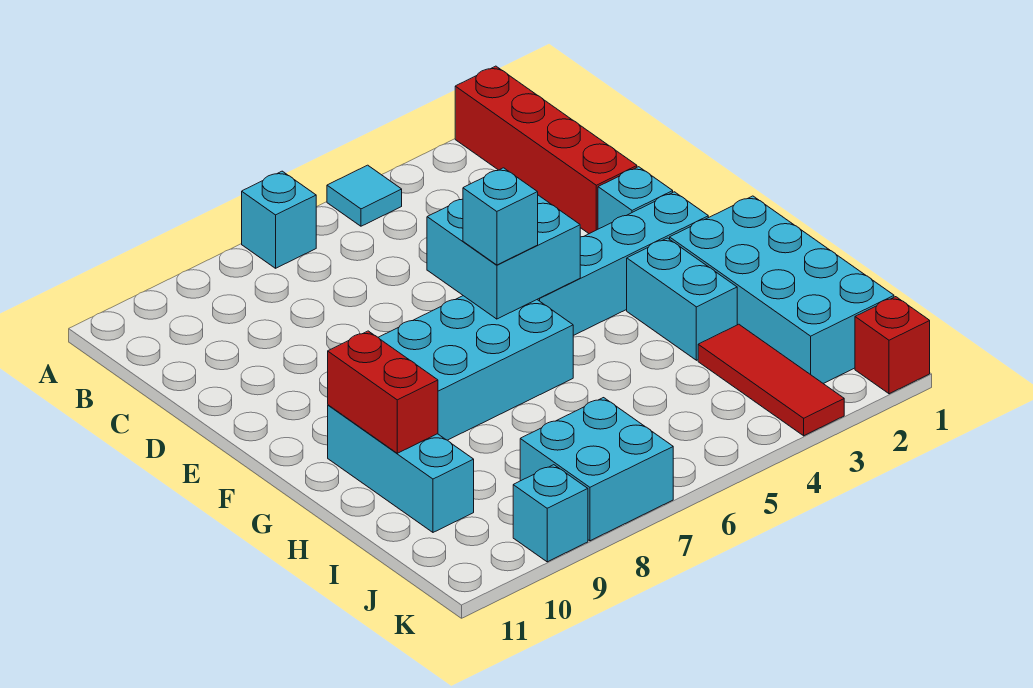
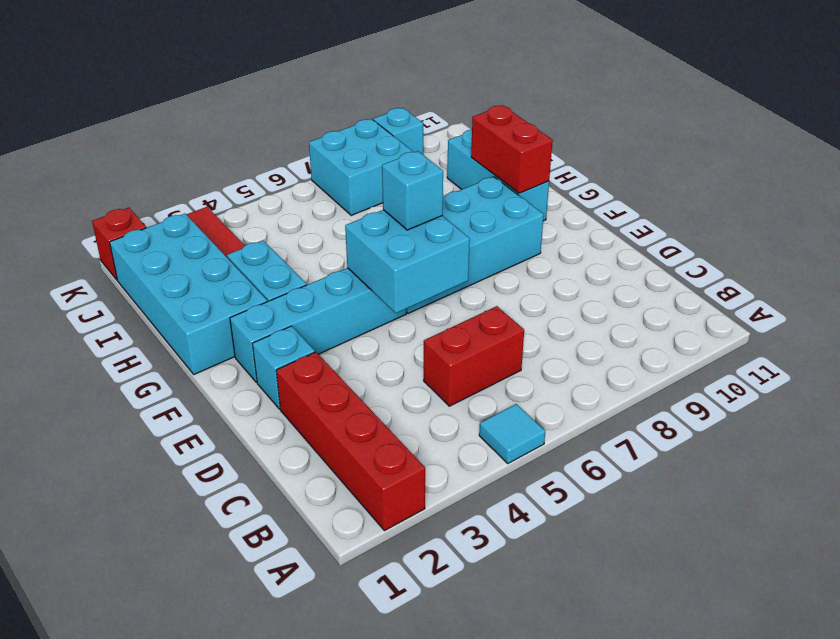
cyan brick A7 level 1 -> none
none -> red brick C5:C6 level 1

